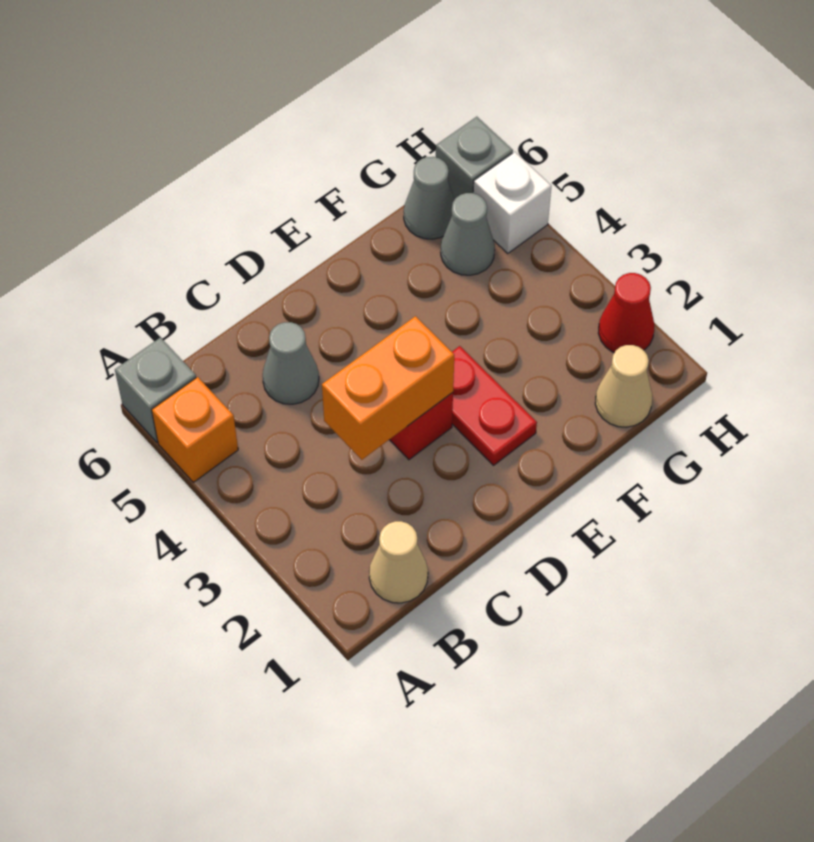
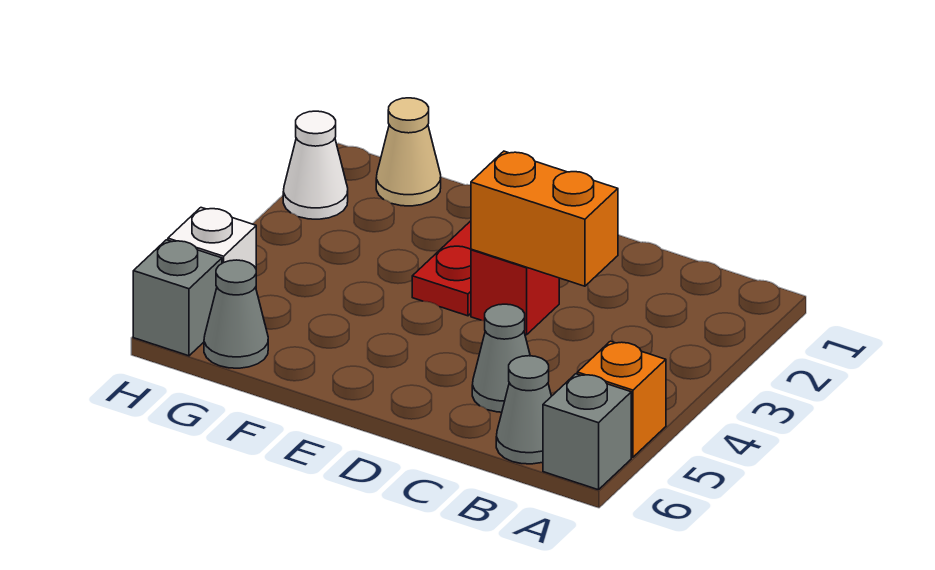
tan cone B1 level 1 -> none
grey cone G5 level 1 -> grey cone B6 level 1
red cone H2 level 1 -> white cone H2 level 1

